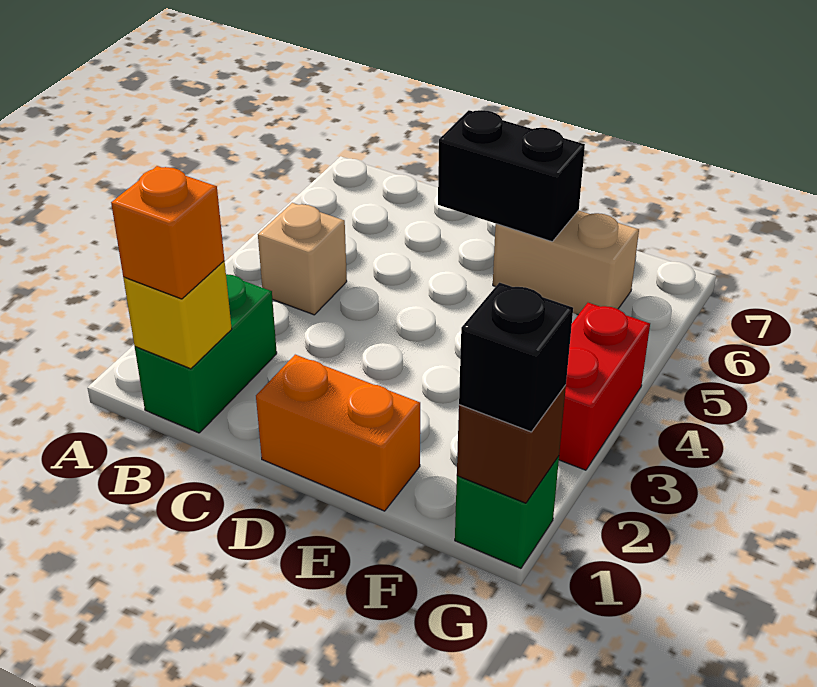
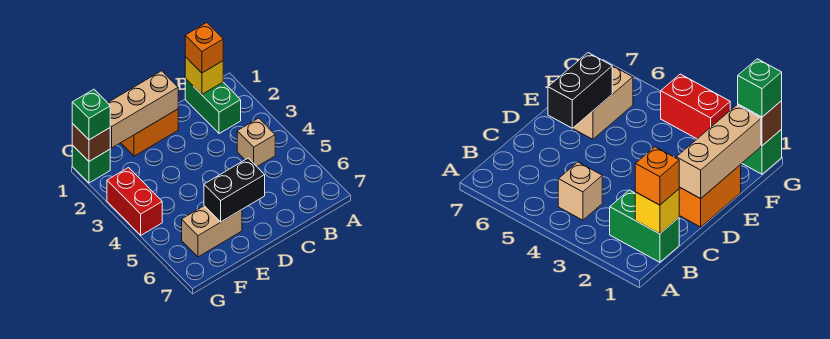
none -> tan brick D1:F1 level 2
black brick G1 level 3 -> green brick G1 level 3

